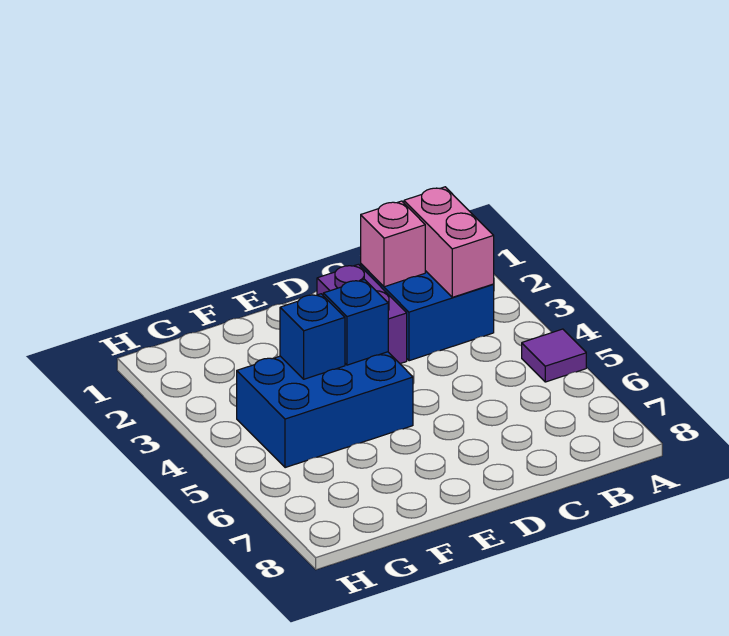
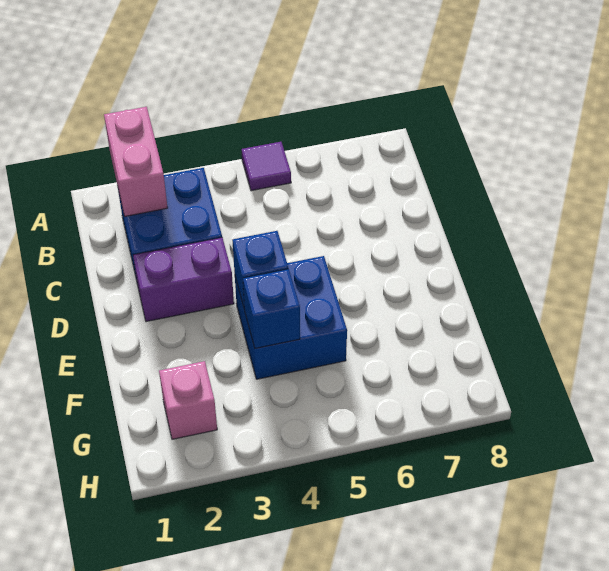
pink brick B2:B3 level 2 -> pink brick A2:B2 level 2
pink brick C2 level 2 -> pink brick G2 level 1
blue brick E4:G5 level 1 -> blue brick E4:F5 level 1

